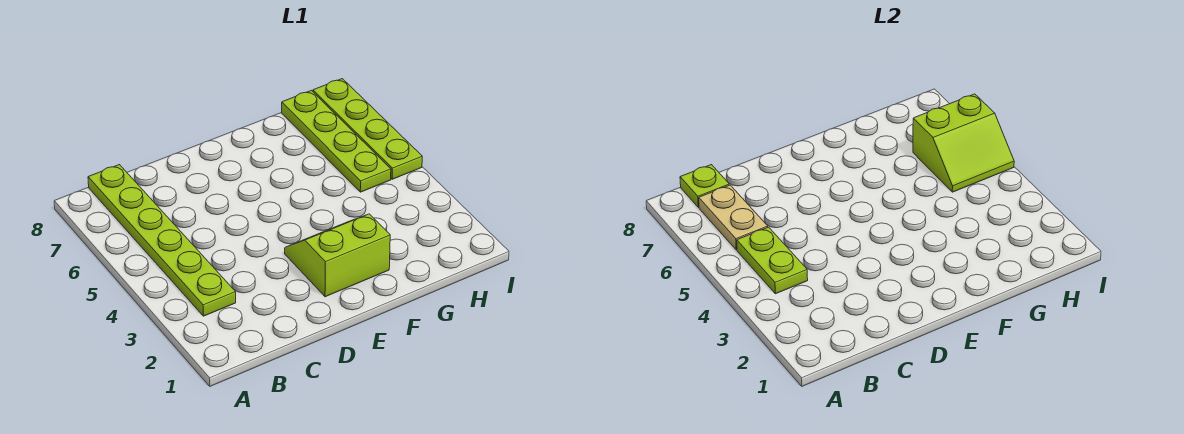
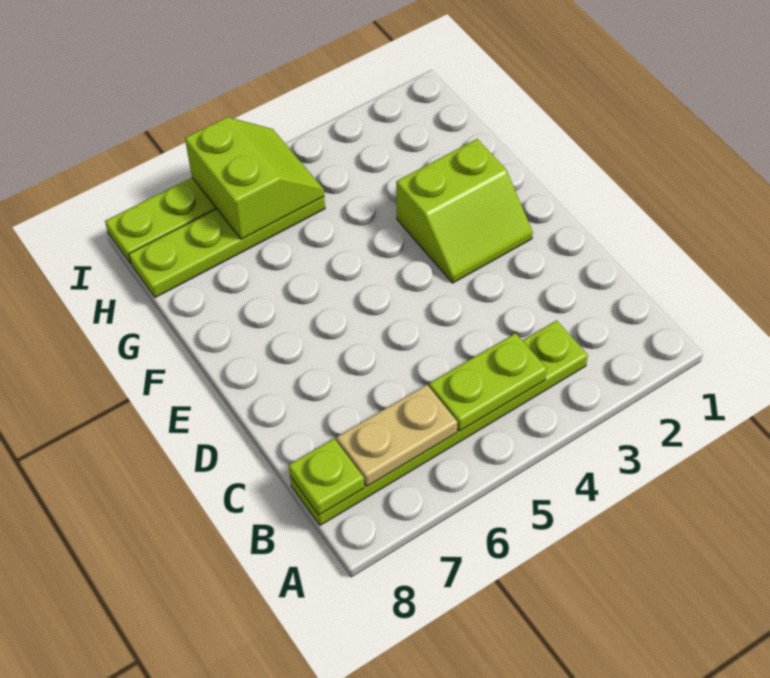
lime slope E2:F3 level 1 top 2 -> lime slope E2:F3 level 1 top F

